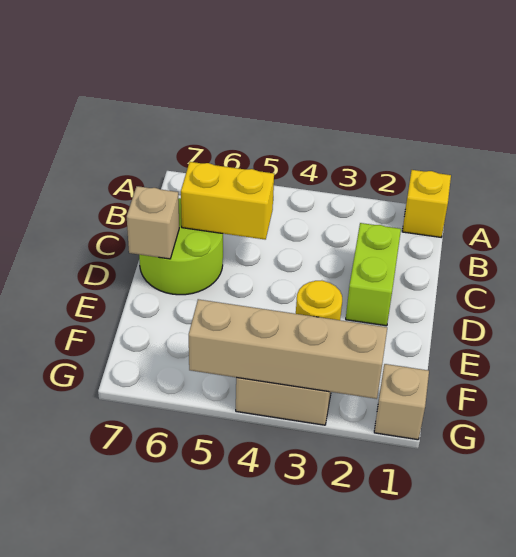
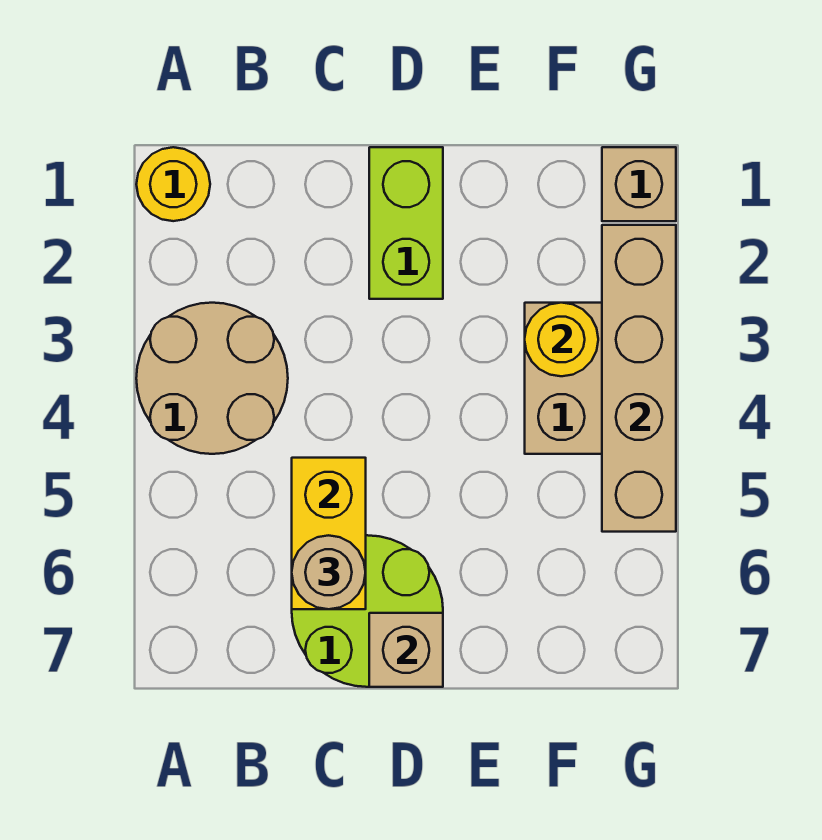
yellow brick A1 level 1 -> yellow round brick A1 level 1
none -> tan round brick A3:B4 level 1
lime brick C2:D2 level 1 -> lime brick D1:D2 level 1
none -> tan round brick C6 level 3

